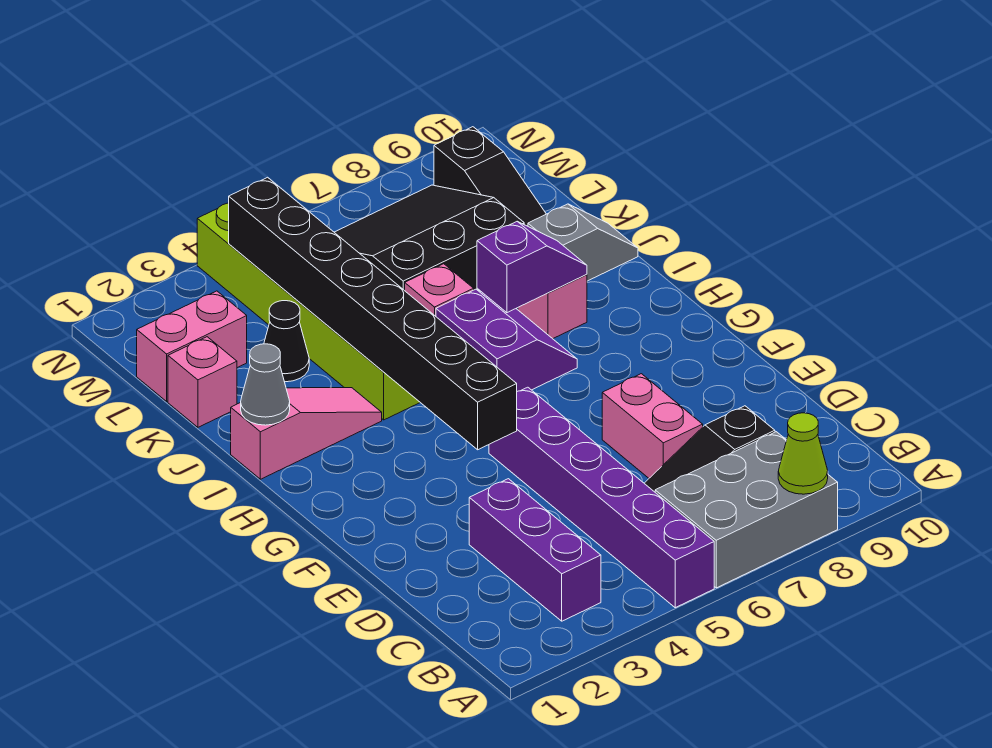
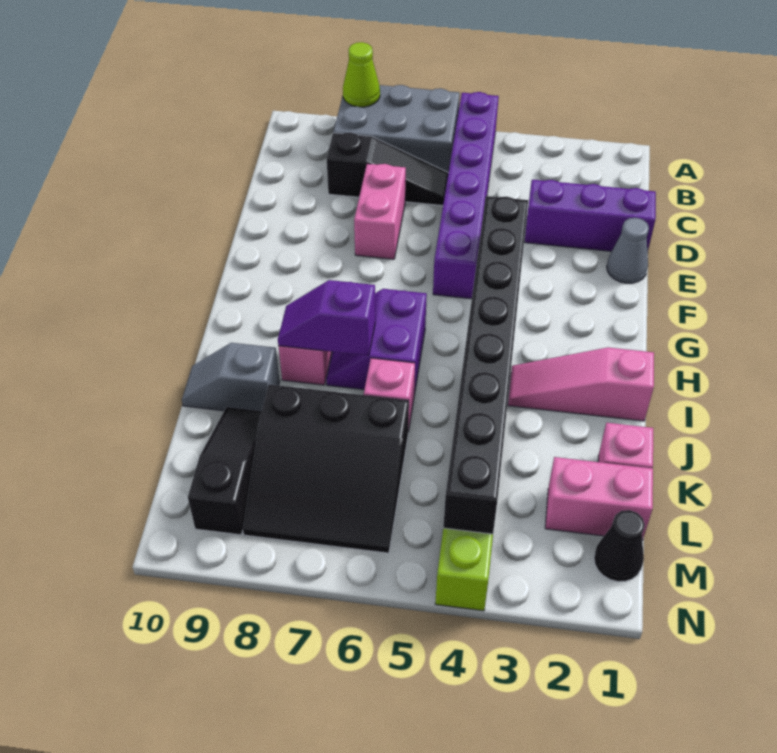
purple brick B3:D3 level 1 -> purple brick D1:D3 level 1
grey cone I1 level 2 -> grey cone E1 level 1
black cone K3 level 1 -> black cone M1 level 1

